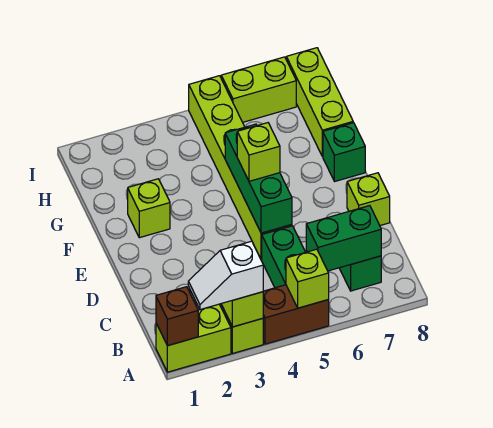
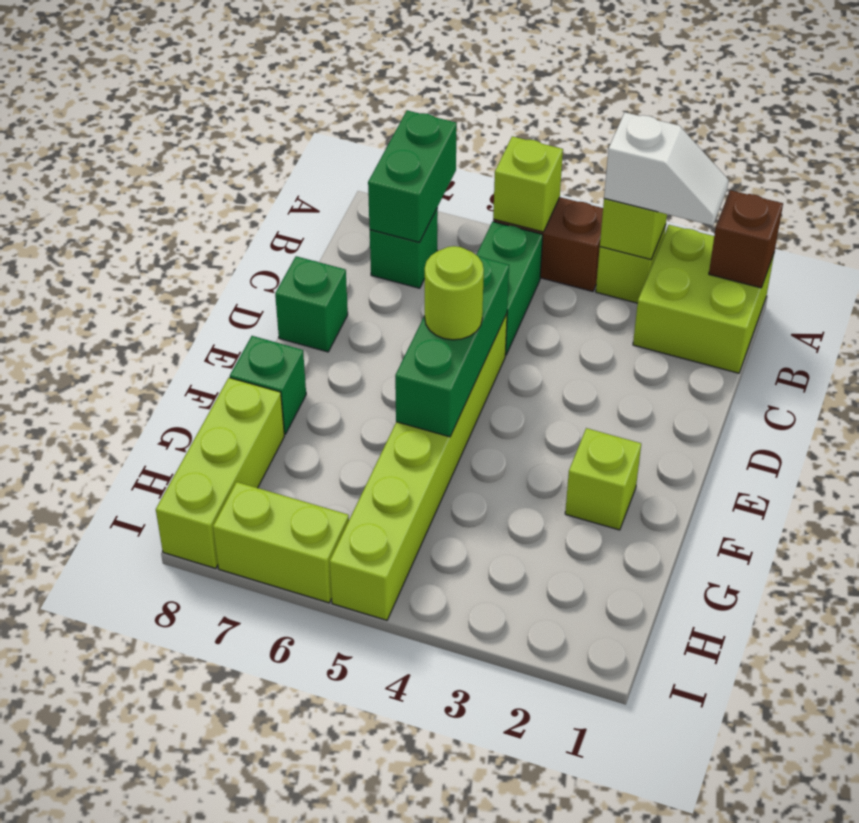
lime brick A1:A2 level 1 -> lime brick A1:B2 level 1
green brick B6:B7 level 2 -> green brick A7:B7 level 2
lime brick D8 level 1 -> green brick D8 level 1
lime brick E5 level 3 -> lime round brick E5 level 3

